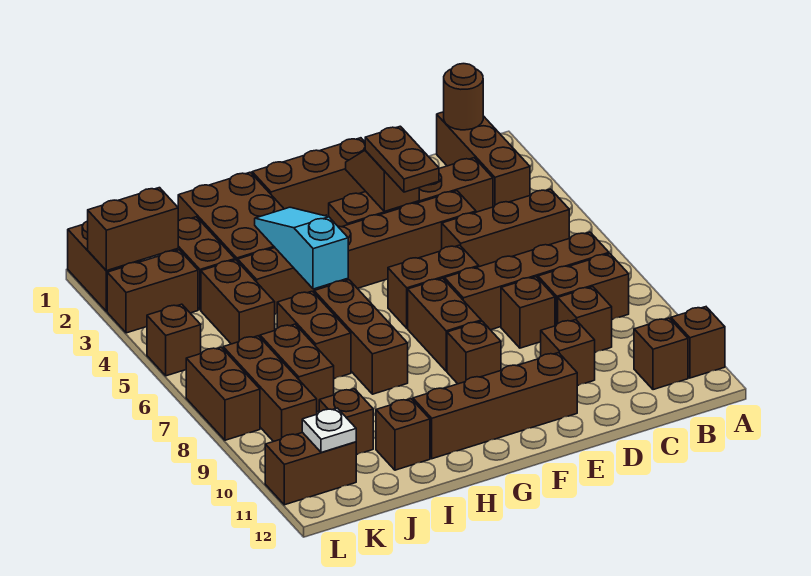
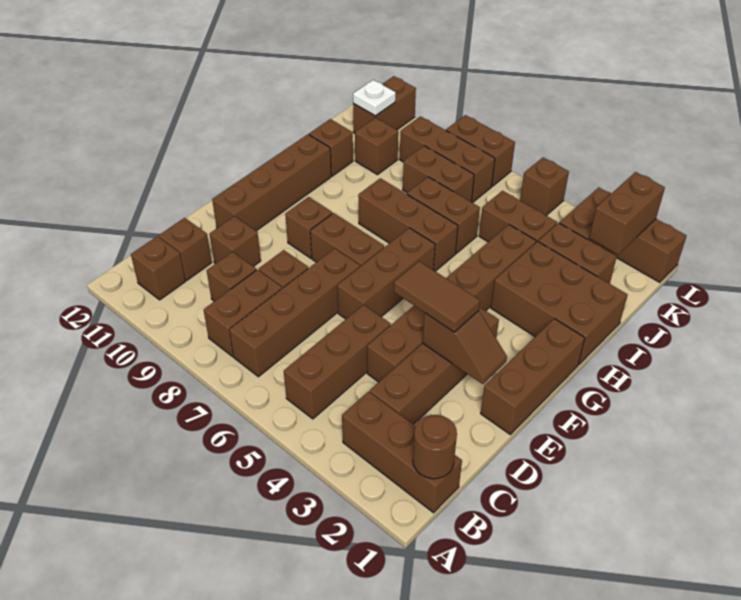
brown brick A11 level 1 -> brown brick C11 level 1
brown plate E3:E4 level 3 -> brown tile E3:E4 level 3
brown brick E6:F6 level 1 -> brown brick E6:G6 level 1
cyan slope H3:H5 level 2 top 5 -> none

